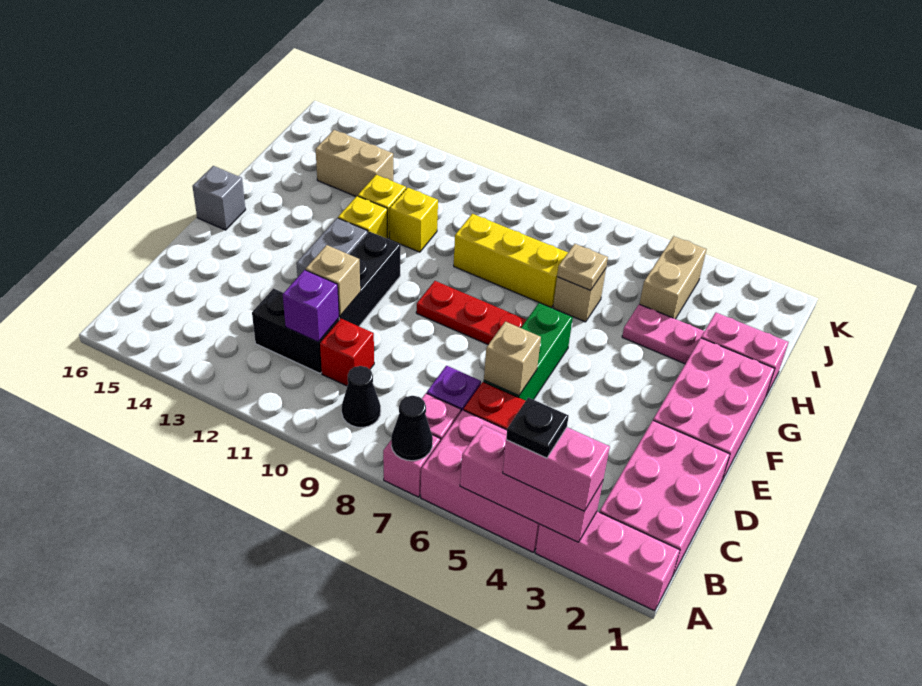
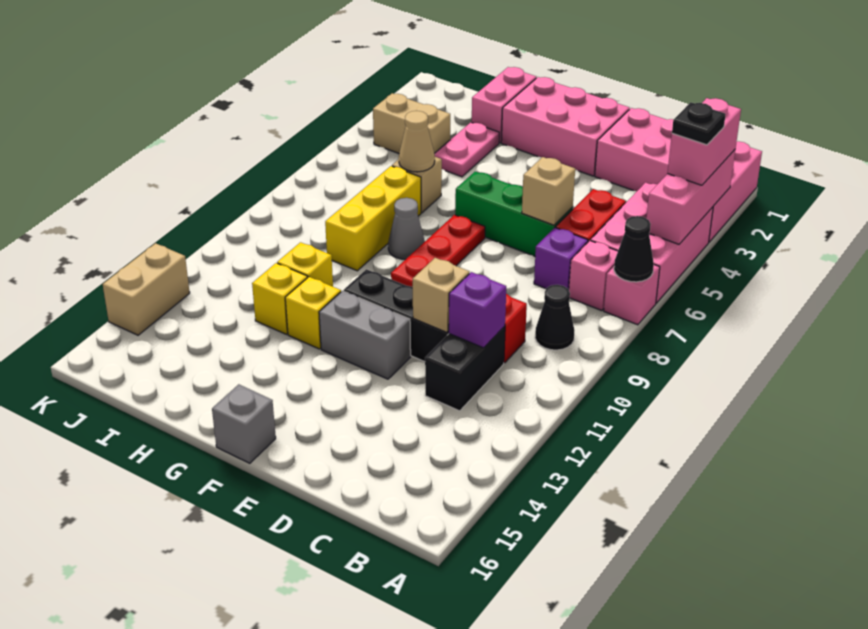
none -> grey cone G8 level 1
tan plate H6 level 2 -> tan cone H6 level 2
tan brick I13:I14 level 1 -> tan brick K13:K14 level 1

